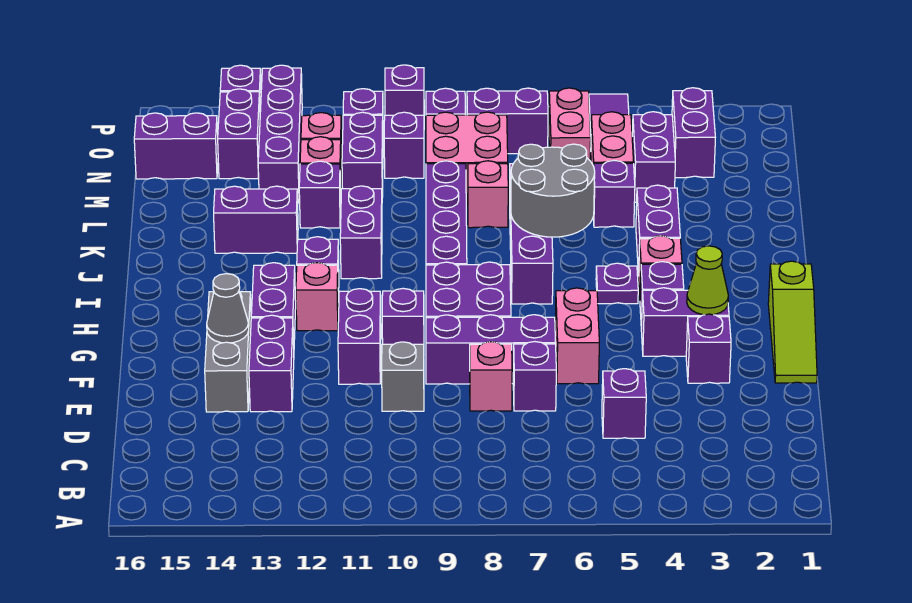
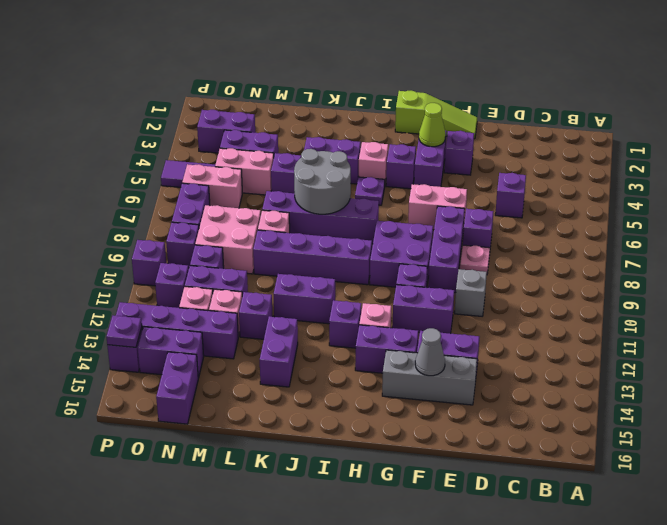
pink brick E8 level 1 -> pink plate E8 level 1
none -> purple plate P14 level 2

